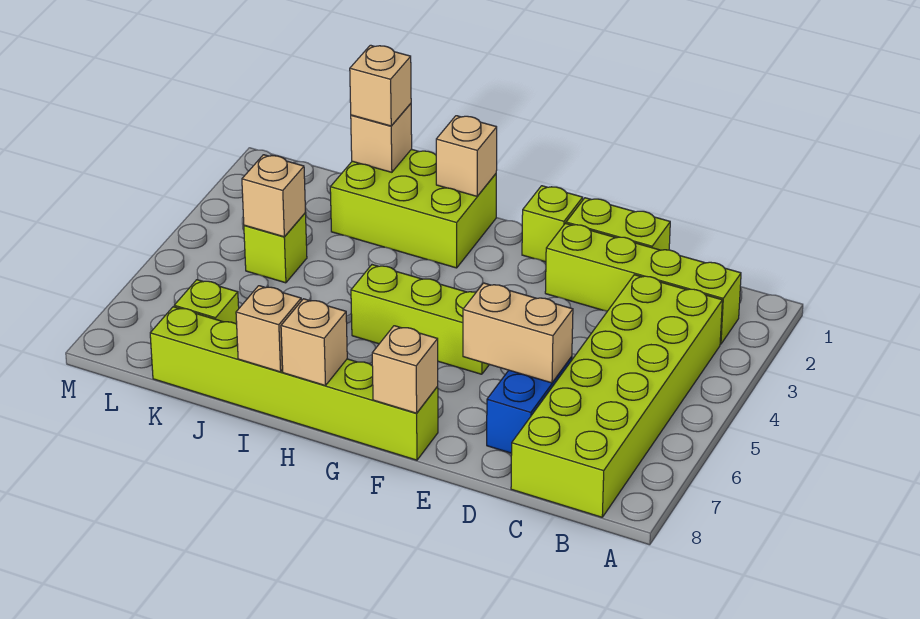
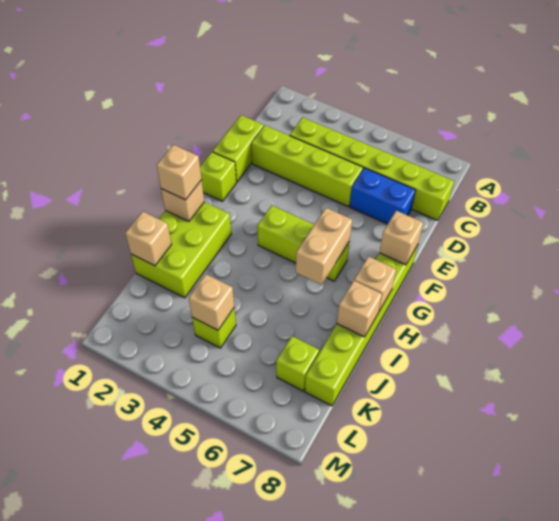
lime brick B2:E2 level 1 -> lime brick D2:D5 level 1
lime brick B3:C8 level 1 -> lime brick C3:C8 level 1
tan brick D6:E6 level 2 -> tan brick G6:H6 level 2
lime brick F5:H5 level 1 -> lime brick G4:G6 level 1
tan brick J1 level 3 -> tan brick H1 level 3

